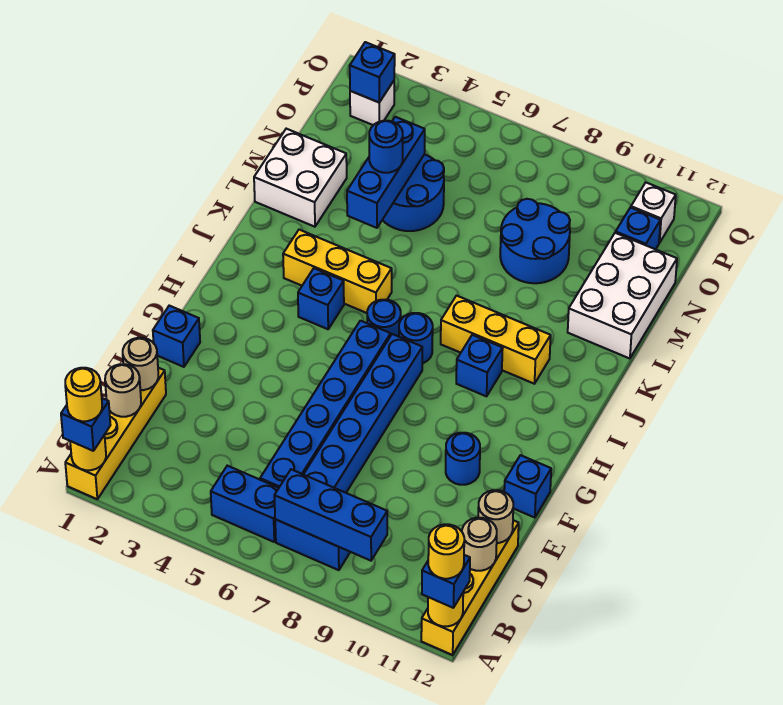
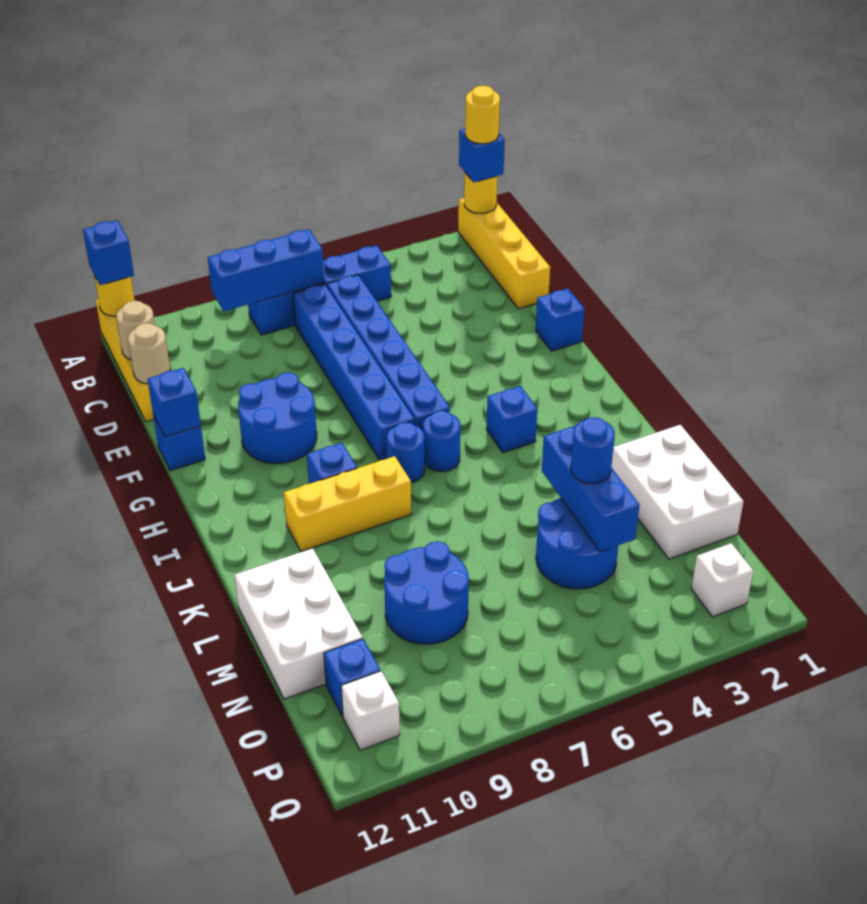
yellow round brick A12 level 4 -> none
tan round brick C1 level 2 -> none
tan round brick D1 level 2 -> none
blue round brick F10 level 1 -> blue round brick F9:G10 level 1
yellow brick J3:J5 level 1 -> none
white brick L1:M2 level 1 -> white brick L1:N2 level 1
blue brick P2 level 2 -> blue brick F12 level 2

